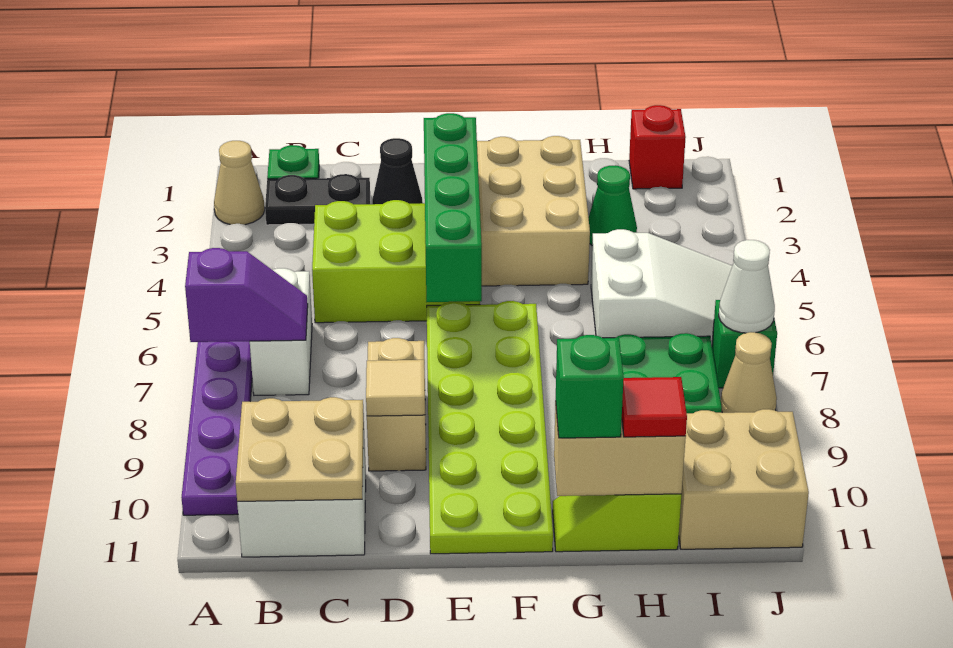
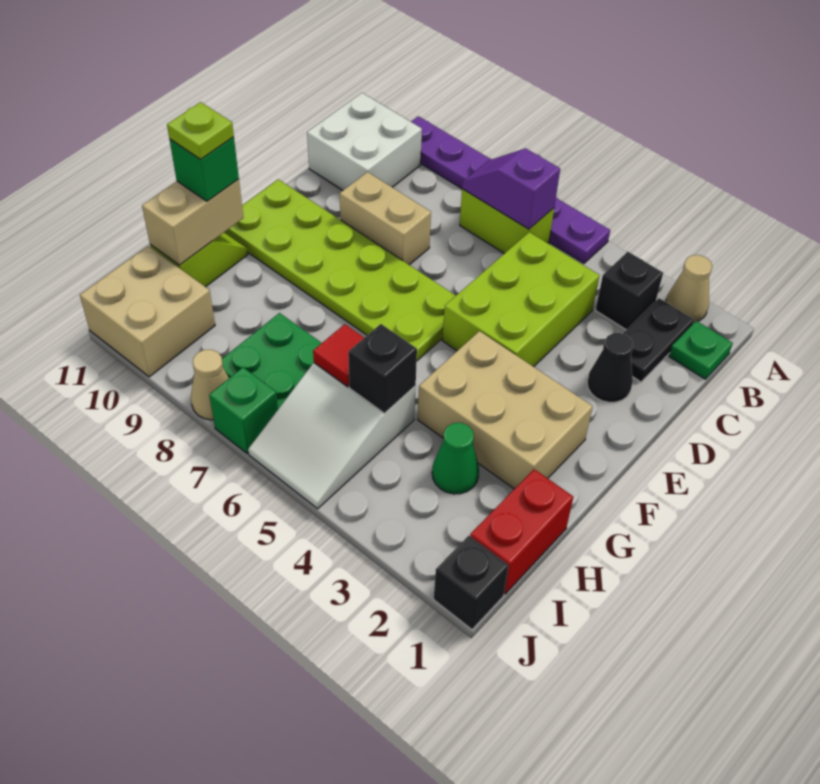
purple slope A7:B7 level 2 top A -> purple slope B6:B7 level 2 top 6
none -> black brick B3 level 1
white brick B6:B7 level 1 -> lime brick B6:B7 level 1
tan plate B10:C11 level 2 -> none
tan tile D9 level 2 -> none
green brick E3:E6 level 2 -> none
none -> lime plate G11 level 4
none -> black brick H5 level 2
red tile H11 level 3 -> red tile H6 level 2
red brick I1 level 1 -> red brick H1:I1 level 1
none -> black brick J1 level 1
white cone J7 level 2 -> none

